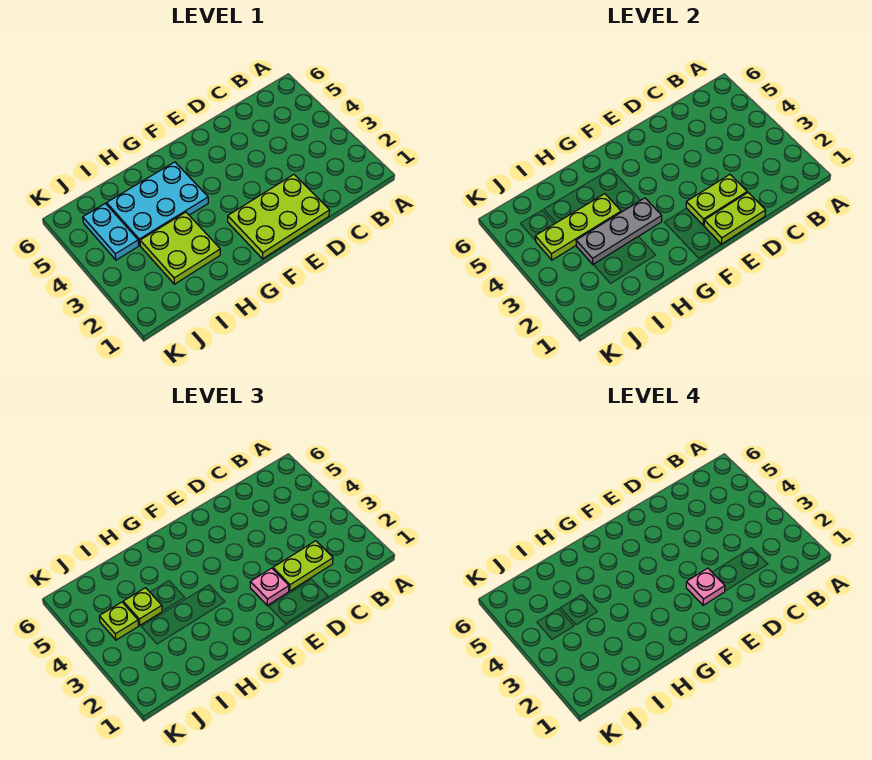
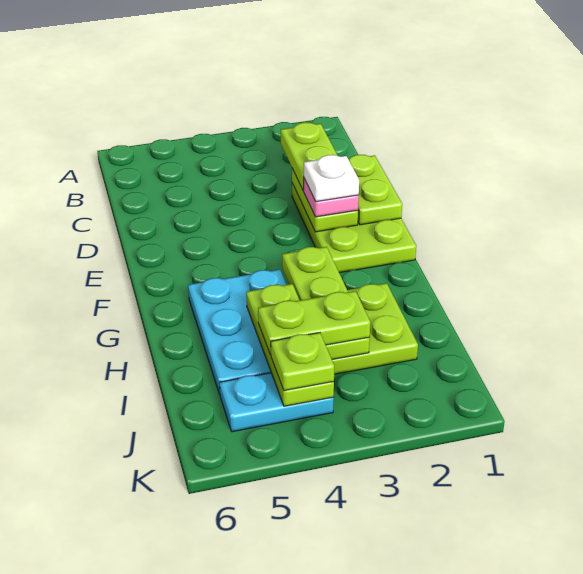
pink plate E2 level 4 -> white plate E2 level 4
grey plate G3:I3 level 2 -> lime plate G3:I3 level 2
lime plate I4 level 3 -> lime plate I3:I4 level 3

